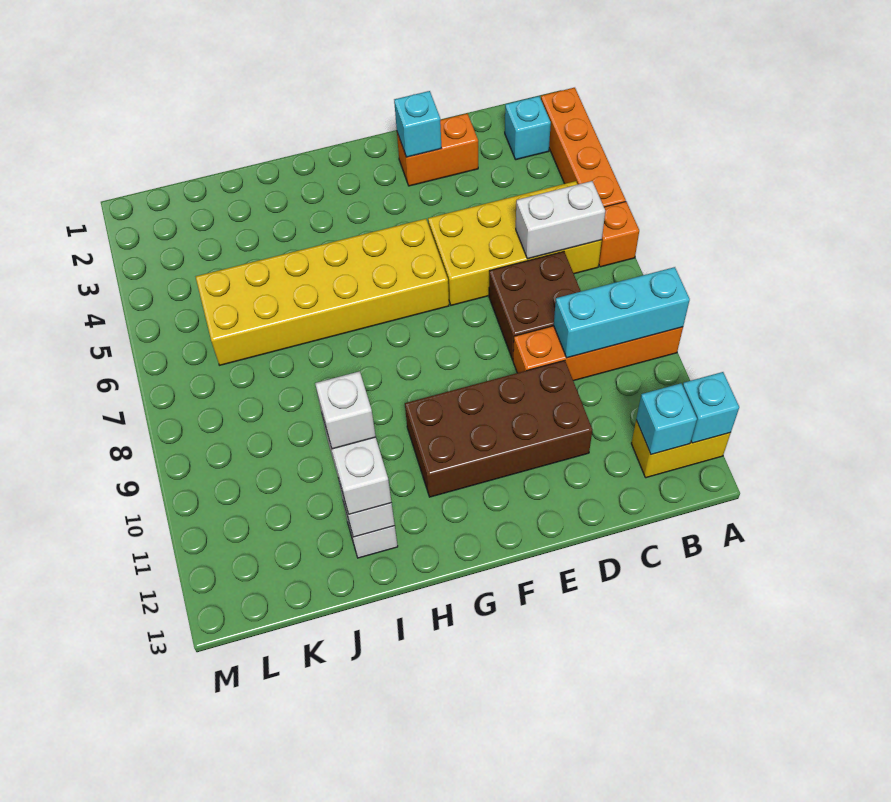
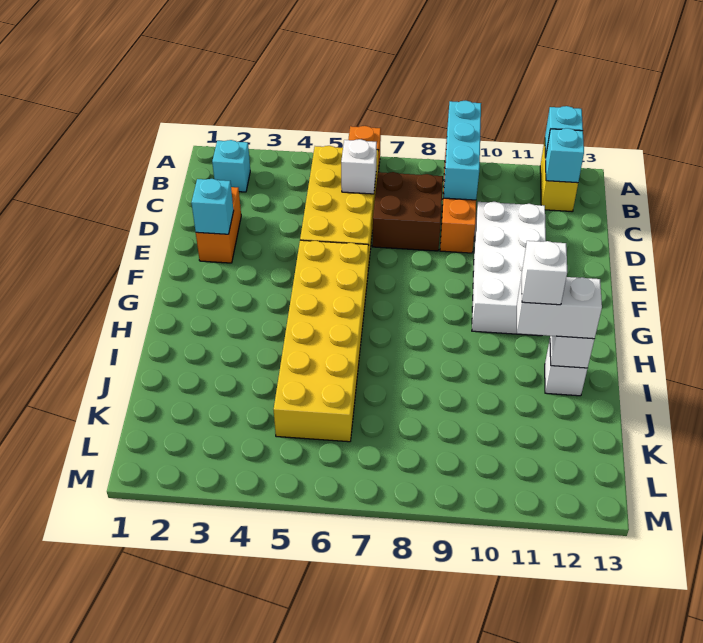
orange brick A2:A5 level 1 -> none
white brick B6:C6 level 2 -> white brick C6 level 2
brown brick D10:G11 level 1 -> white brick D10:G11 level 1

